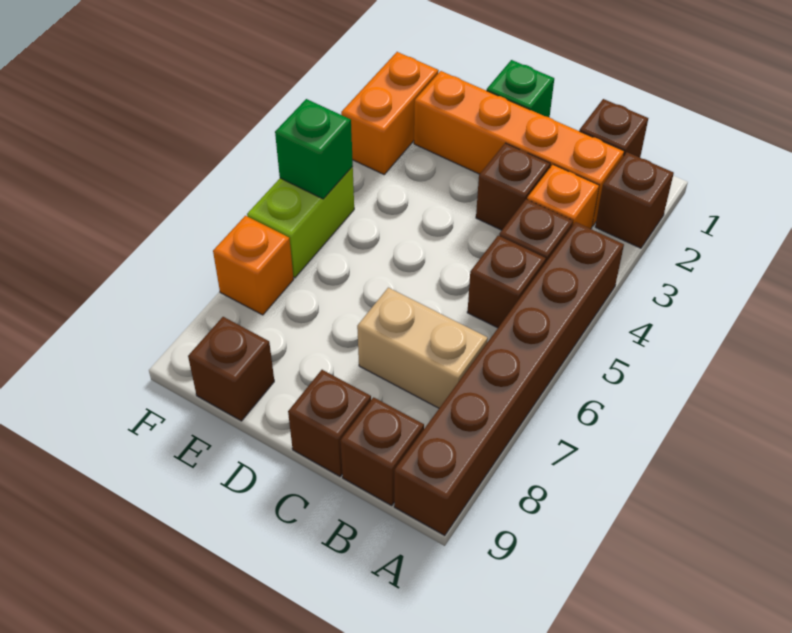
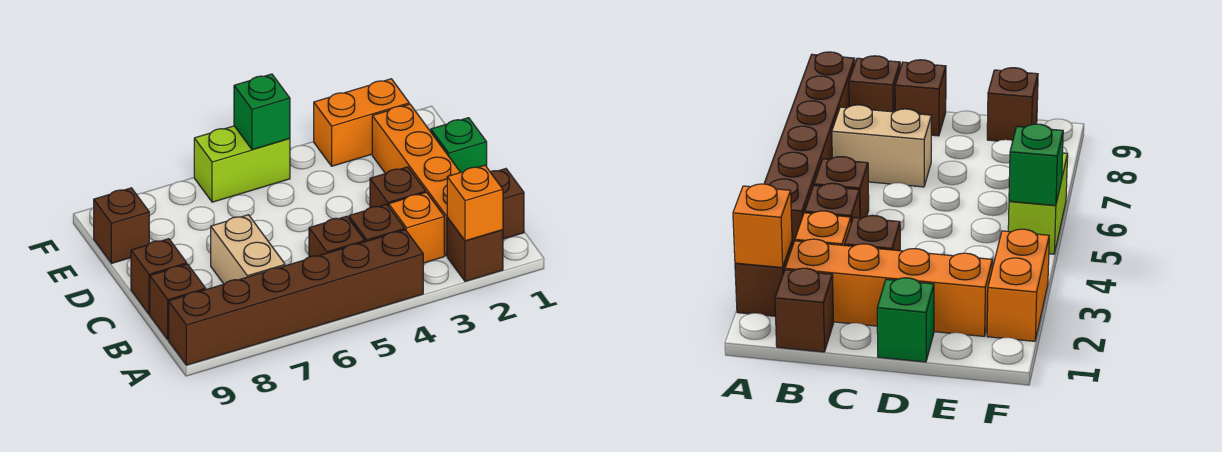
orange brick F7 level 1 -> orange brick A2 level 2

